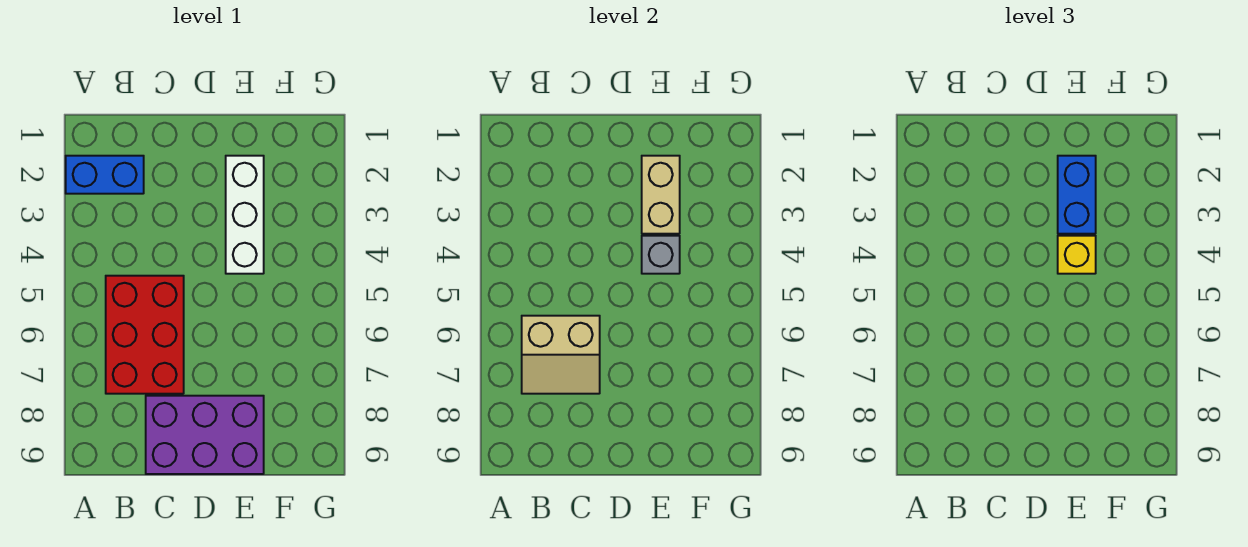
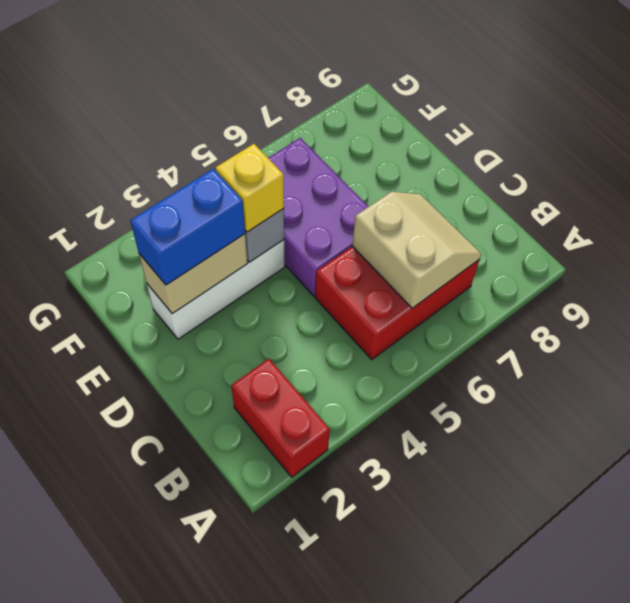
blue brick A2:B2 level 1 -> red brick A2:B2 level 1
purple brick C8:E9 level 1 -> purple brick D5:F6 level 1

